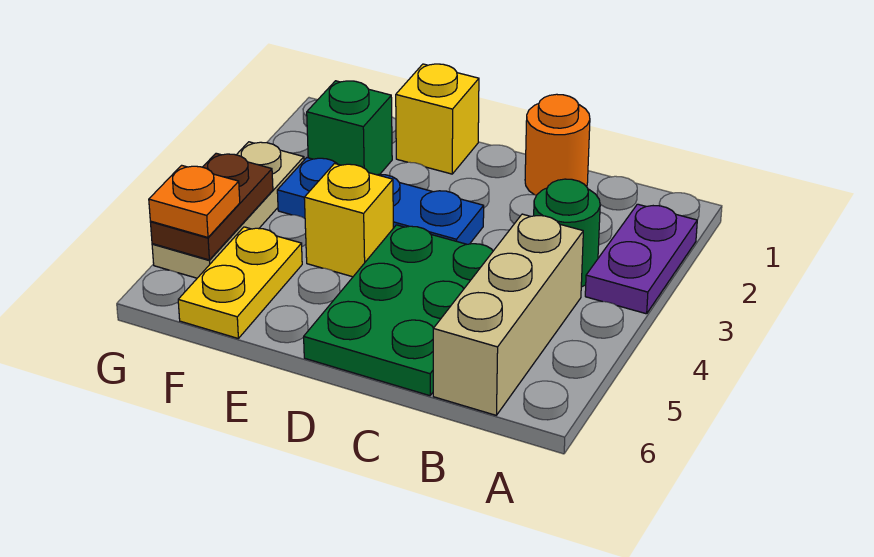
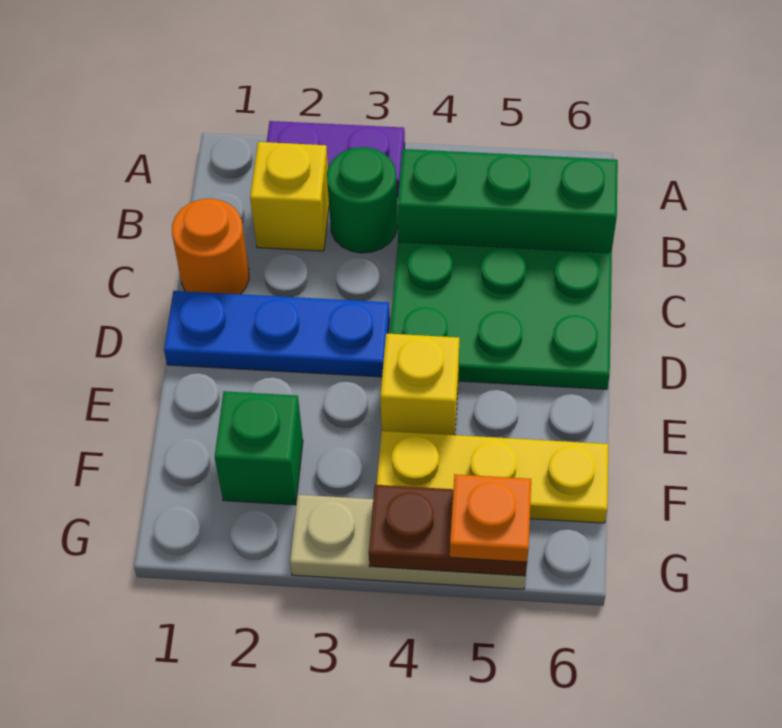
tan brick B4:B6 level 1 -> green brick B4:B6 level 1
blue plate D3:F3 level 1 -> blue plate D1:D3 level 1
yellow brick E1 level 1 -> yellow brick B2 level 1
yellow plate F5:F6 level 1 -> yellow plate F4:F6 level 1

